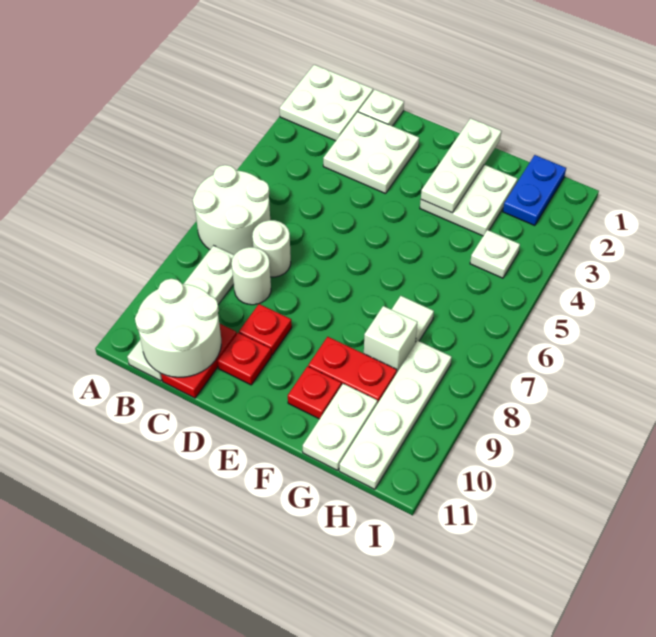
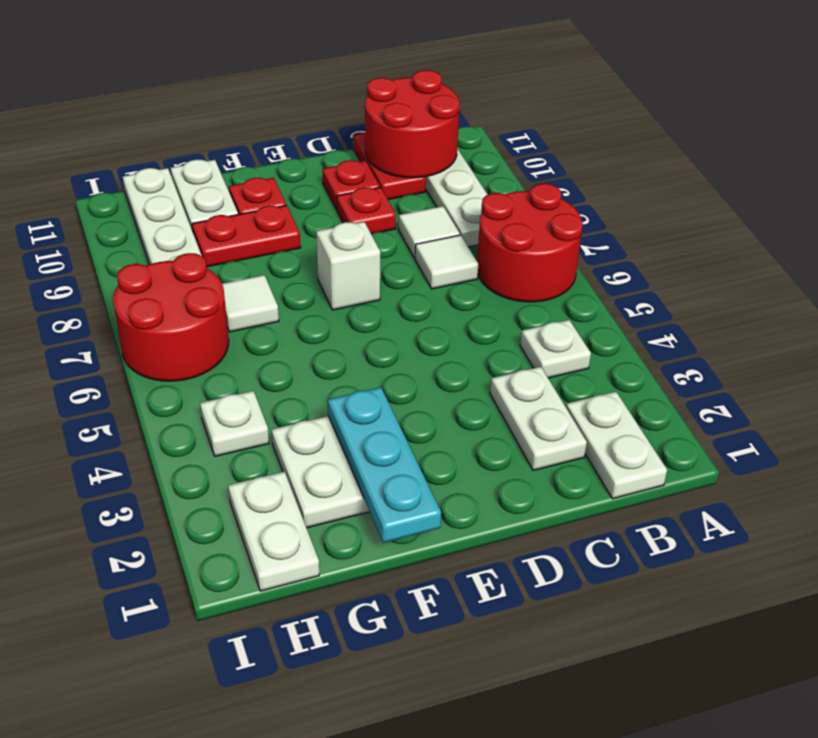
white plate A1:B2 level 1 -> white plate B1:B2 level 1
white round brick A6:B7 level 1 -> red round brick A6:B7 level 1
white round brick B10:C11 level 2 -> red round brick B10:C11 level 2
white plate C1 level 1 -> white plate B4 level 1
white plate C2:D3 level 1 -> white plate C2:C3 level 1
white round brick C7 level 1 -> white tile C7 level 1
white round brick C8 level 1 -> white tile C8 level 1
white plate F1:F3 level 2 -> cyan plate F1:F3 level 2
white brick G8 level 1 -> white brick E7 level 1
blue plate H1:H2 level 1 -> white plate H1:H2 level 1
none -> red round brick H6:I7 level 1

